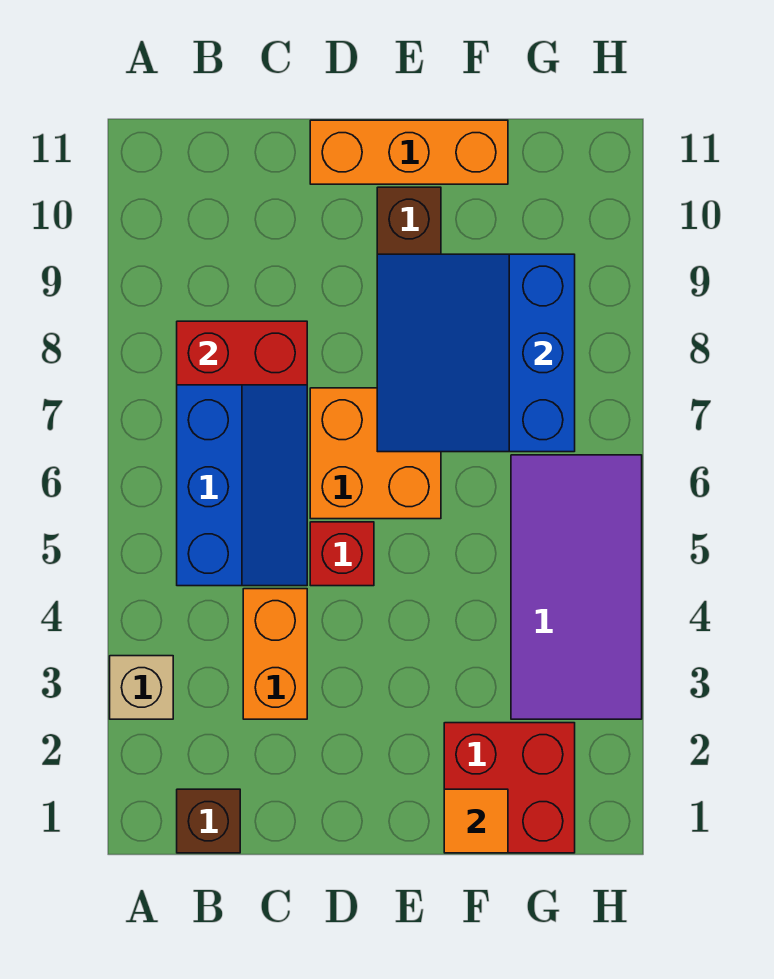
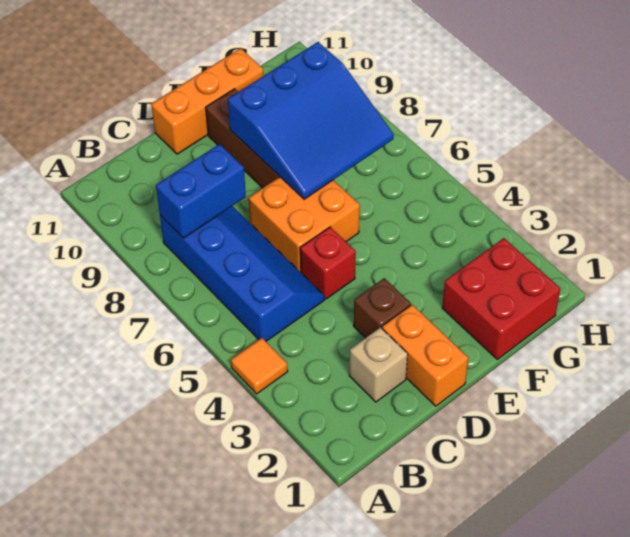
tan brick A3 level 1 -> tan brick C2 level 1
brown brick B1 level 1 -> brown brick D3 level 1
red brick B8:C8 level 2 -> blue brick B8:C8 level 2
orange brick C3:C4 level 1 -> orange brick D1:D2 level 1
blue slope E7:G9 level 2 top G -> blue slope E7:G9 level 2 top 9
orange tile F1 level 2 -> orange tile A4 level 1
purple tile G3:H6 level 1 -> none

